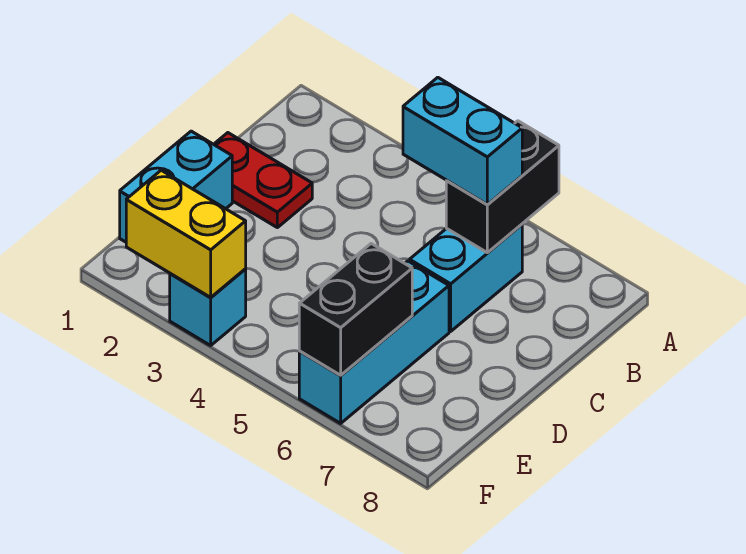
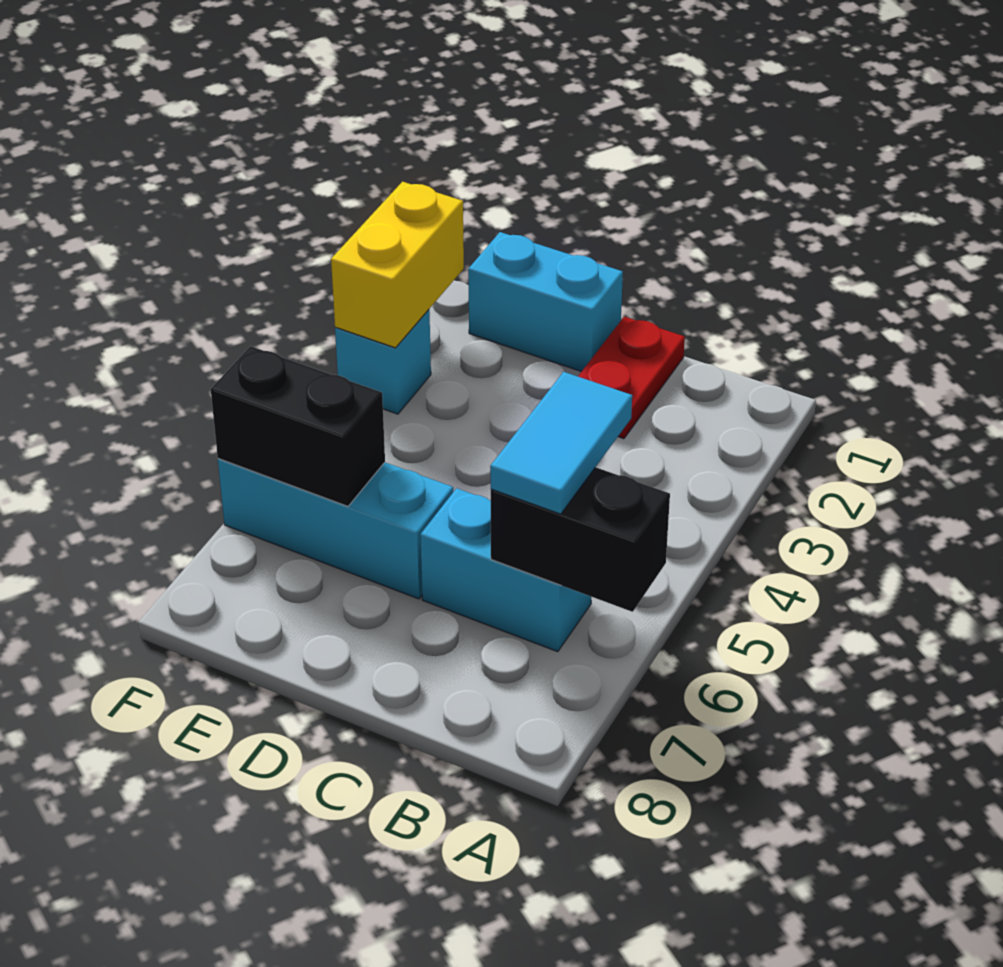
cyan brick B5:B6 level 3 -> cyan tile B5:B6 level 3

